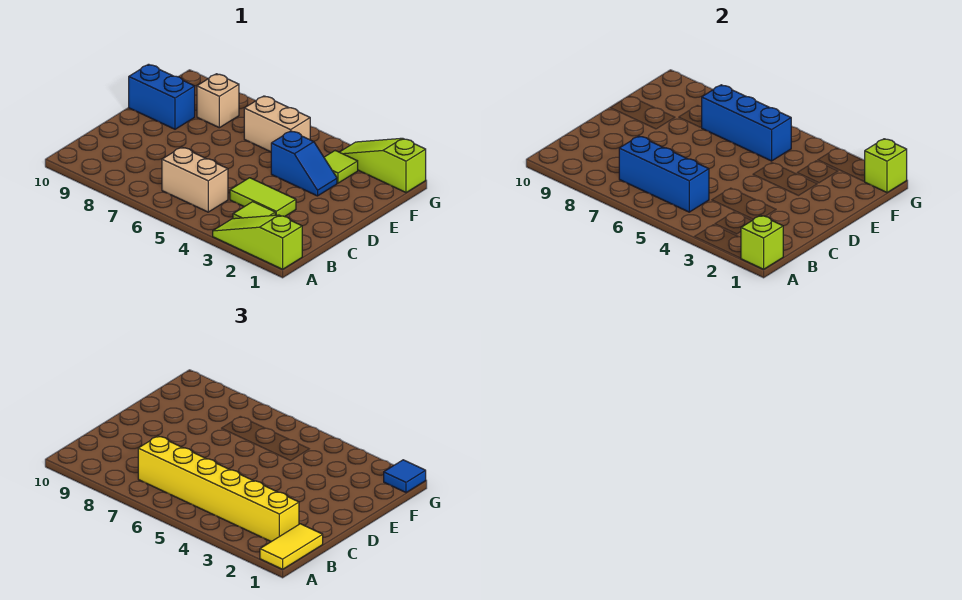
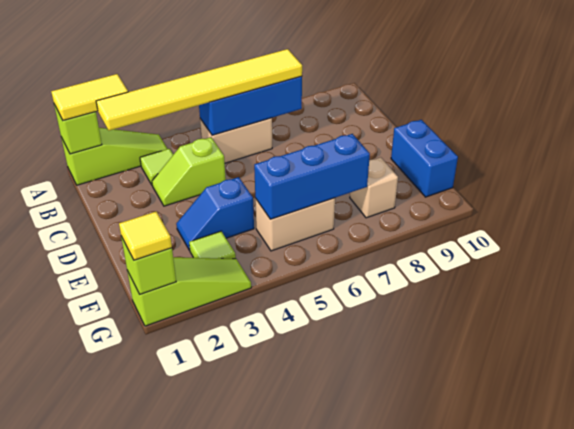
yellow tile A1:B1 level 3 -> yellow tile A1:A2 level 3
yellow brick B2:B7 level 3 -> yellow tile B2:B7 level 3
lime tile C3:C4 level 1 -> lime slope C3:C4 level 1 top 4
blue brick E9:E10 level 1 -> blue brick E10:F10 level 1
blue tile G1 level 3 -> yellow tile G1 level 3

